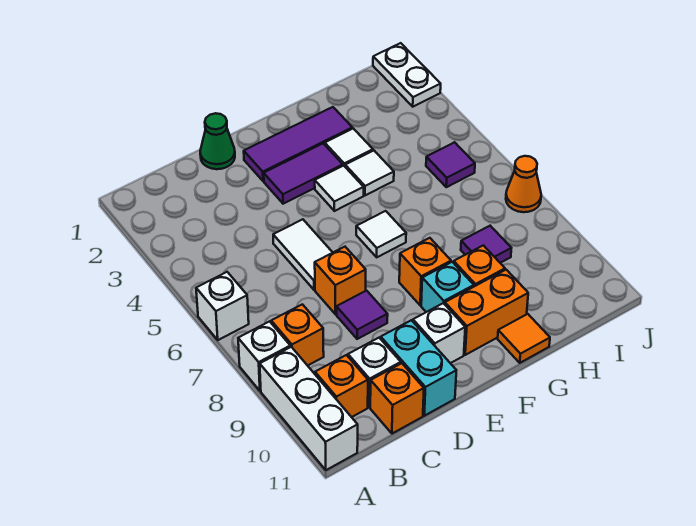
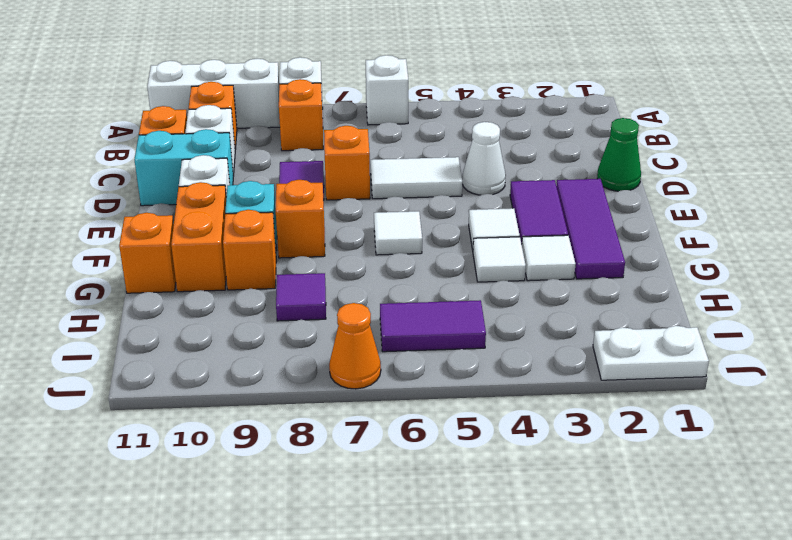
none -> white cone D4 level 1
orange tile G11 level 1 -> orange brick G11 level 1
purple tile I5 level 1 -> purple tile I5:I6 level 1

